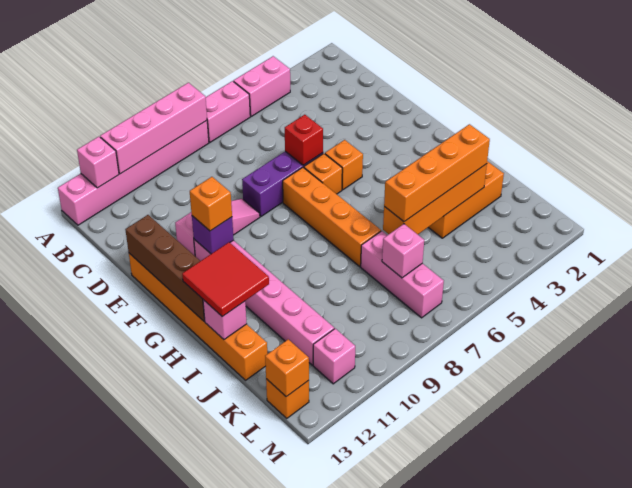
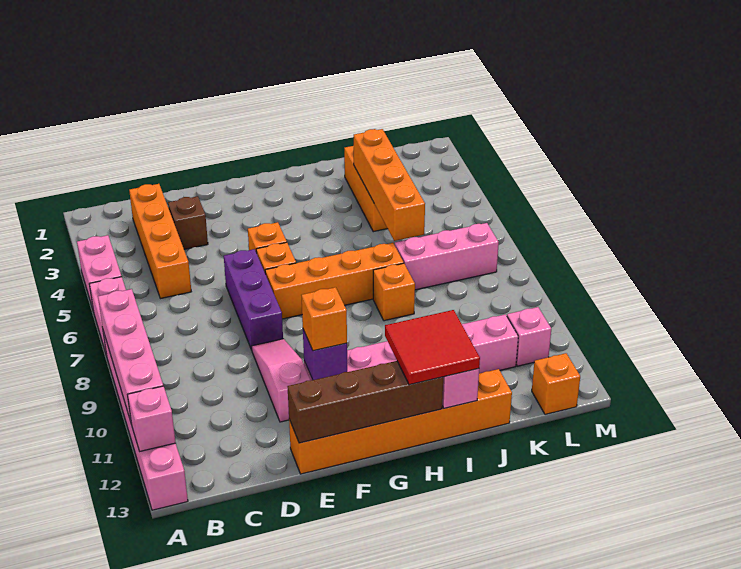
none -> brown brick D3 level 1
red brick E6 level 2 -> none
orange brick J3:J6 level 3 -> orange brick C2:C5 level 1
pink brick K7 level 2 -> none
orange brick L13 level 2 -> orange brick I8 level 1

